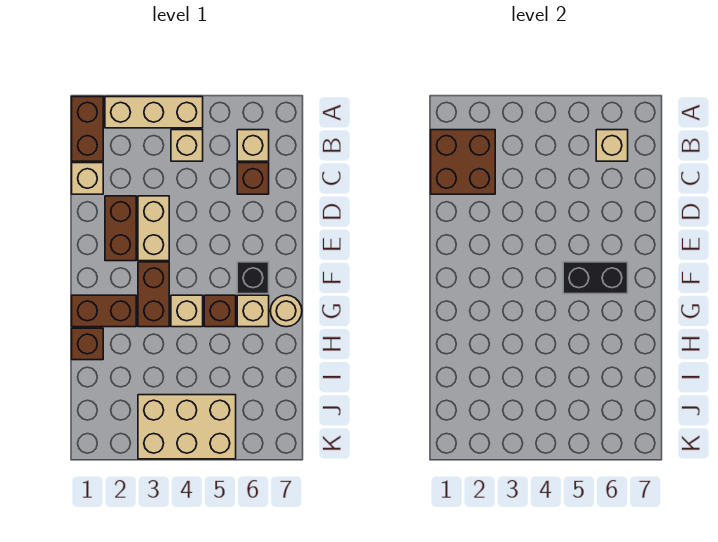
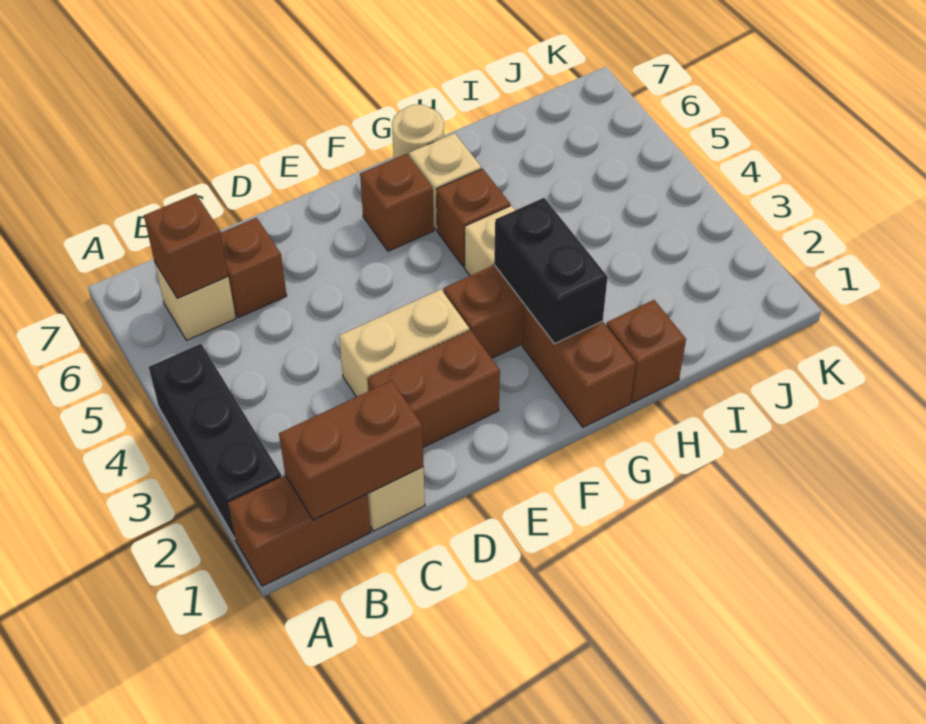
tan brick A2:A4 level 1 -> black brick A2:A4 level 1
brown brick B1:C2 level 2 -> brown brick B1:C1 level 2
tan brick B4 level 1 -> none
tan brick B6 level 2 -> brown brick B6 level 2
black brick F5:F6 level 2 -> black brick G2:G3 level 2
black brick F6 level 1 -> brown brick F6 level 1
tan brick J3:K5 level 1 -> none

